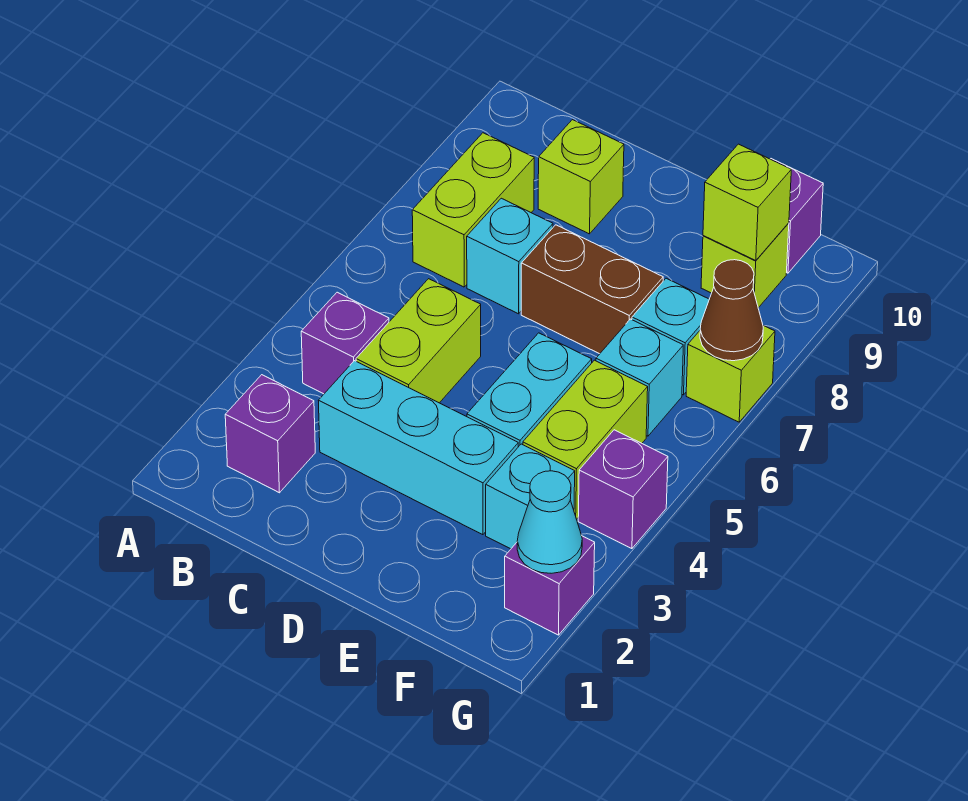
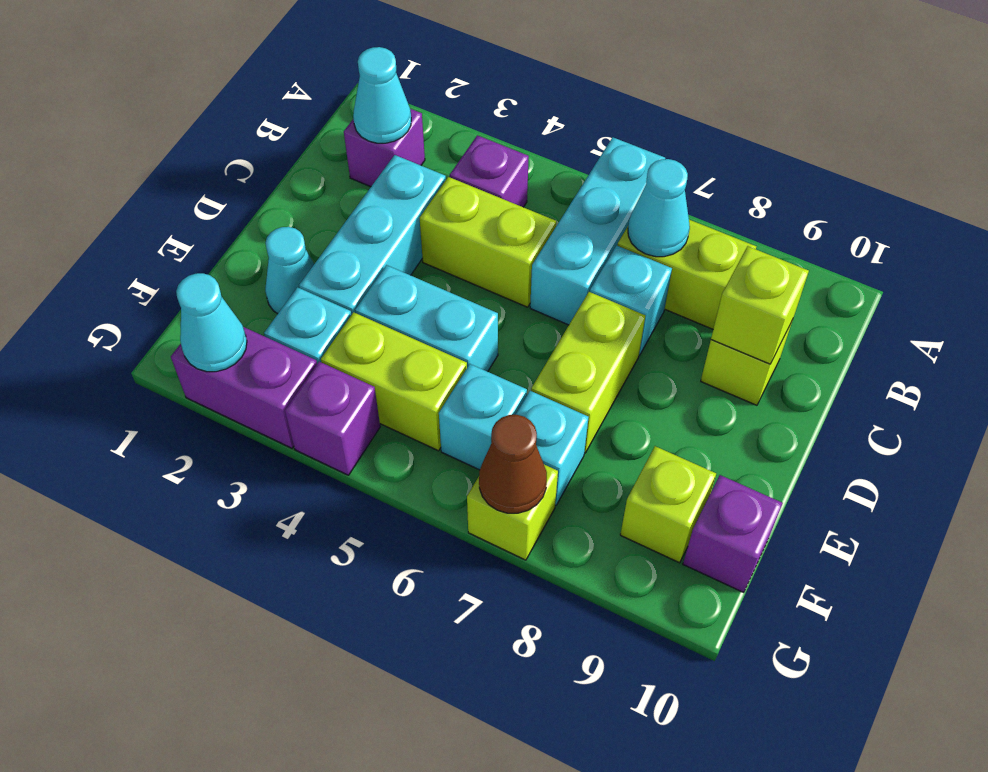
none -> cyan brick A6:C6 level 1
none -> cyan cone B2 level 2
none -> cyan cone B7 level 2
brown brick D7:E7 level 1 -> lime brick D7:E7 level 1
none -> cyan cone E2 level 1
lime brick F9 level 2 -> lime brick C9 level 2
purple brick G2 level 1 -> purple brick G2:G3 level 1

